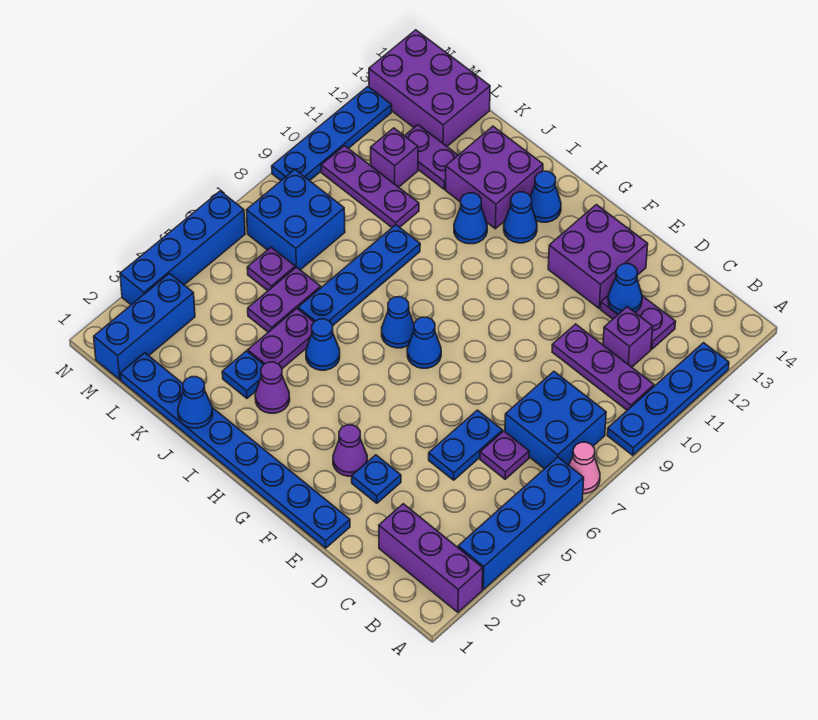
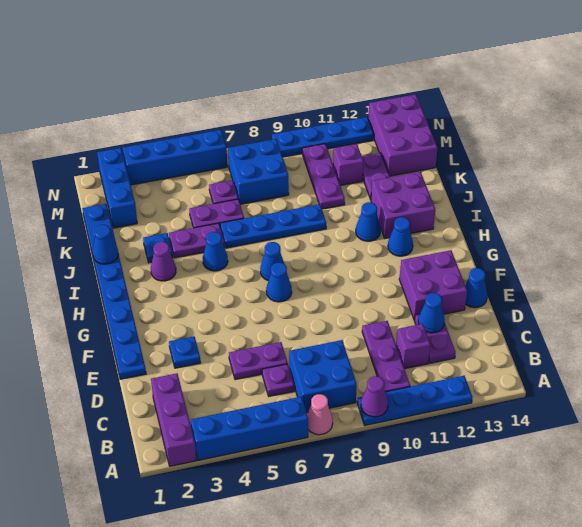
blue plate D5:D6 level 1 -> purple plate D5:D6 level 1
purple cone F3 level 1 -> purple cone A9 level 2
blue cone H13 level 1 -> blue cone E14 level 1
blue brick M1:M3 level 1 -> blue brick L2:N2 level 1

